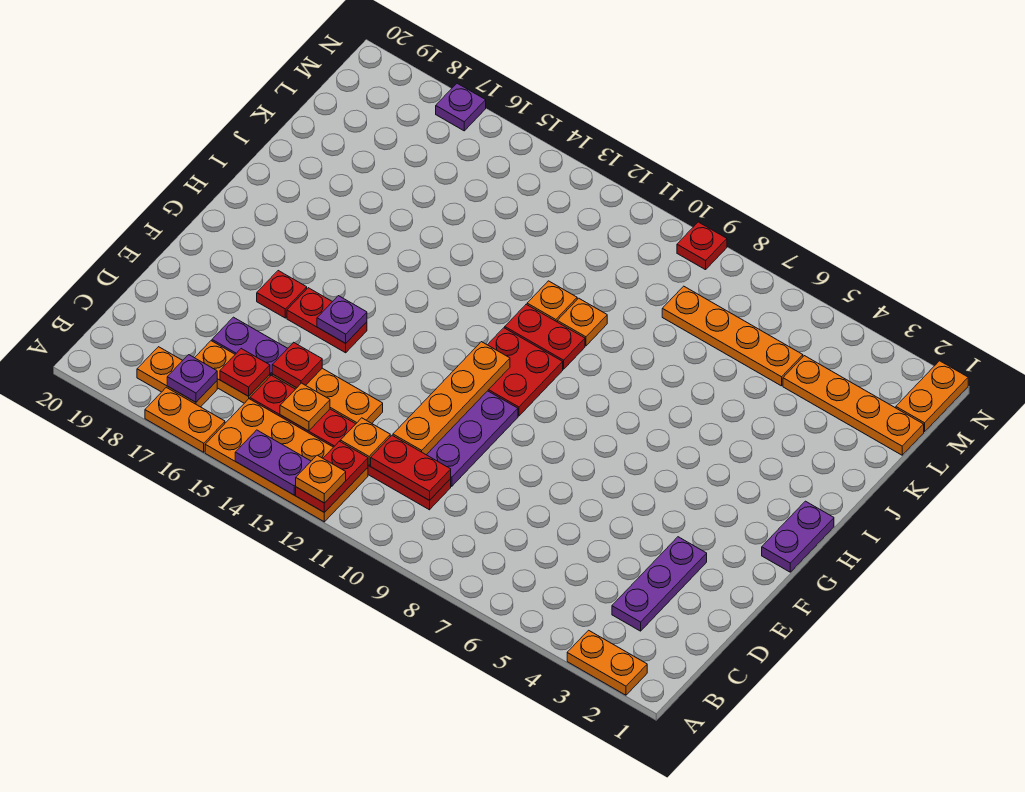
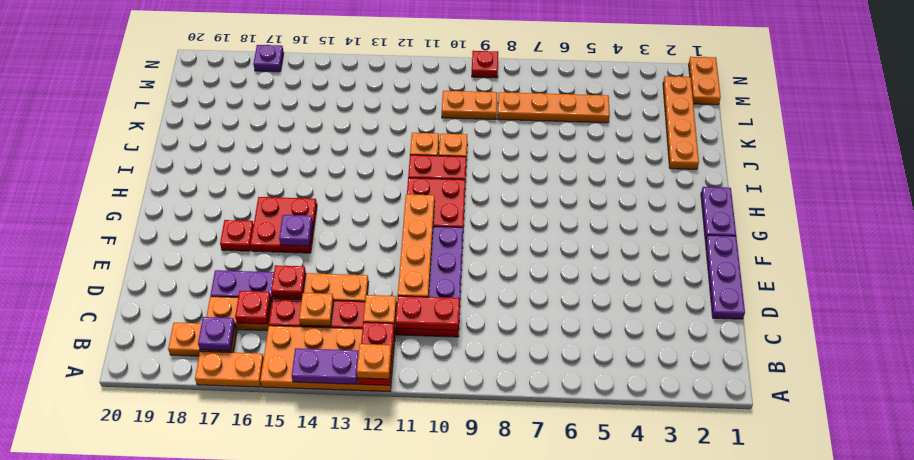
orange plate A2:A3 level 1 -> orange plate L9:L10 level 1
purple plate C3:E3 level 1 -> purple plate D1:F1 level 1
red plate F15:F16 level 1 -> red plate F15:G16 level 1
orange plate L1:L4 level 1 -> orange plate J2:M2 level 1

